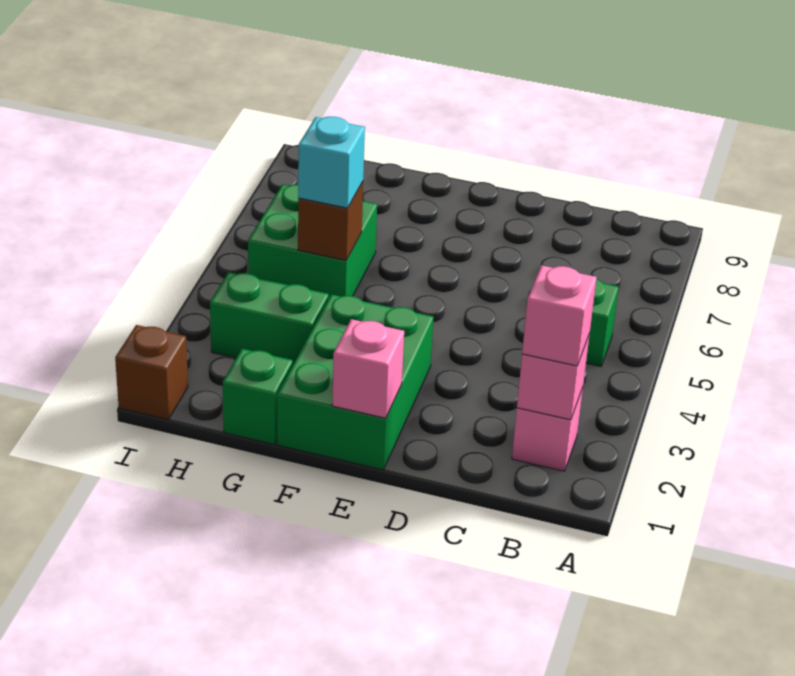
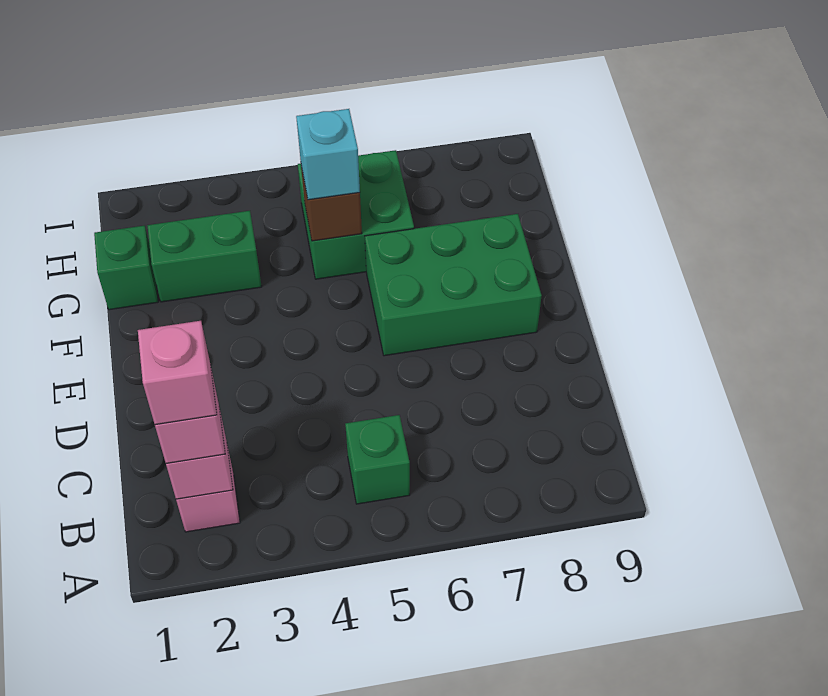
green brick E1:F3 level 1 -> green brick E6:F8 level 1
pink brick E1 level 2 -> pink brick B2 level 4
green brick G3:H3 level 1 -> green brick G2:G3 level 1
brown brick I1 level 1 -> none

